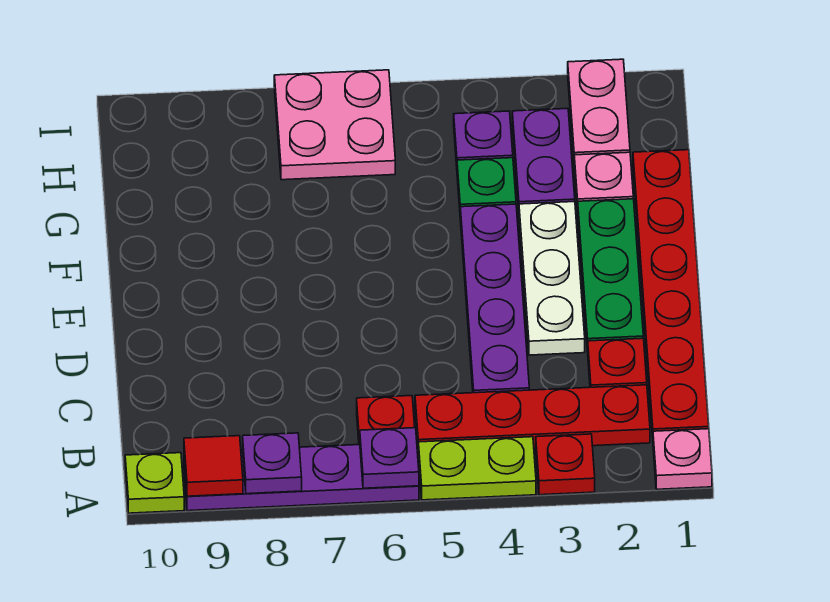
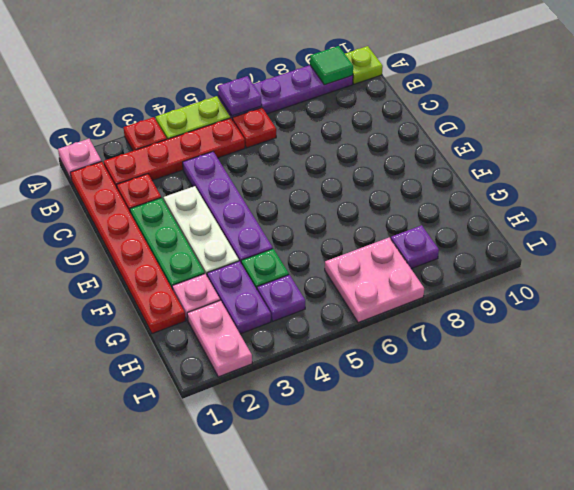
purple plate A8 level 2 -> purple plate H8 level 1
red tile A9 level 2 -> green tile A9 level 2

